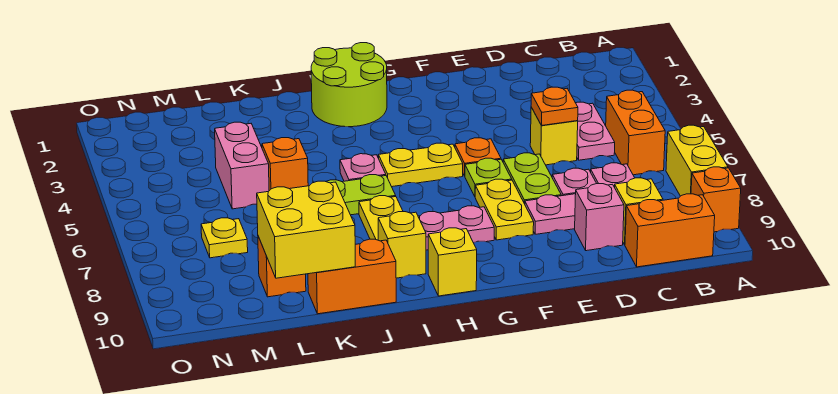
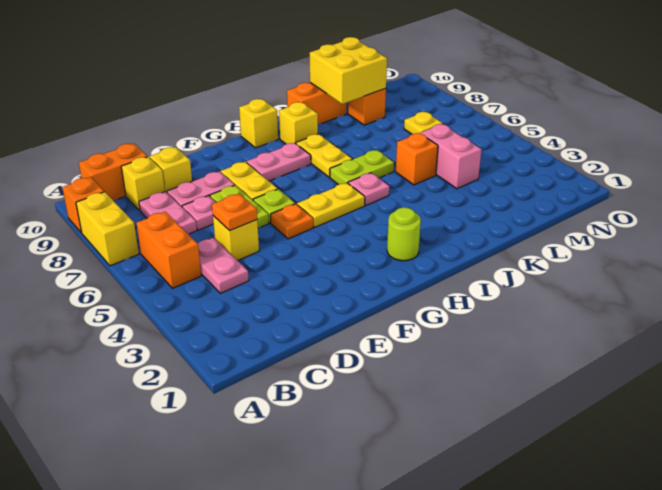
pink brick D9 level 1 -> yellow brick D9 level 1
lime round brick H1:I2 level 1 -> lime round brick H2 level 1

